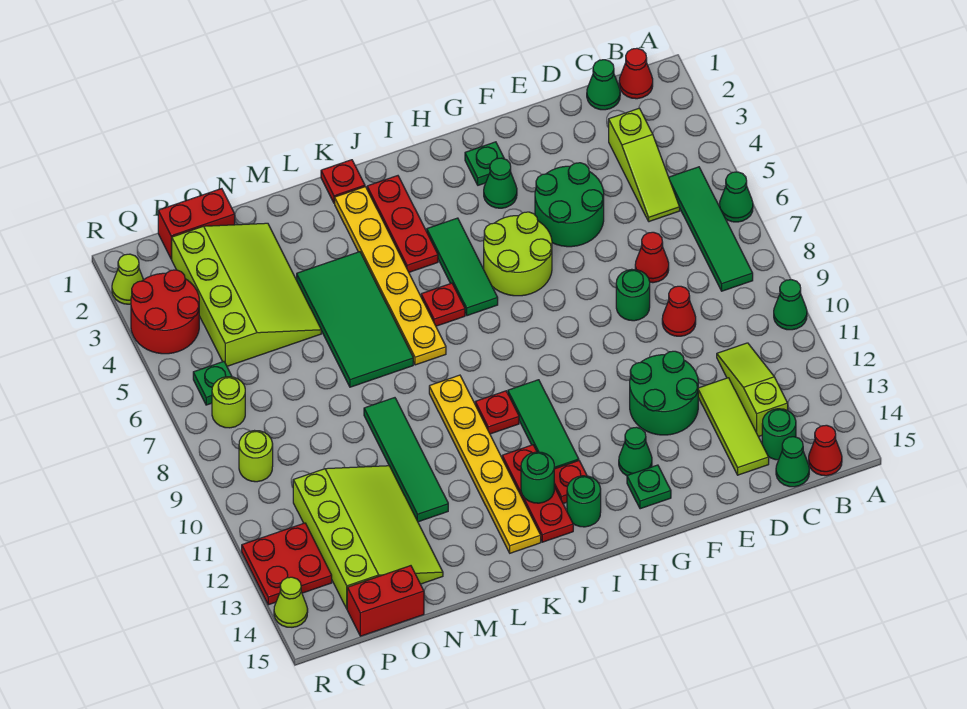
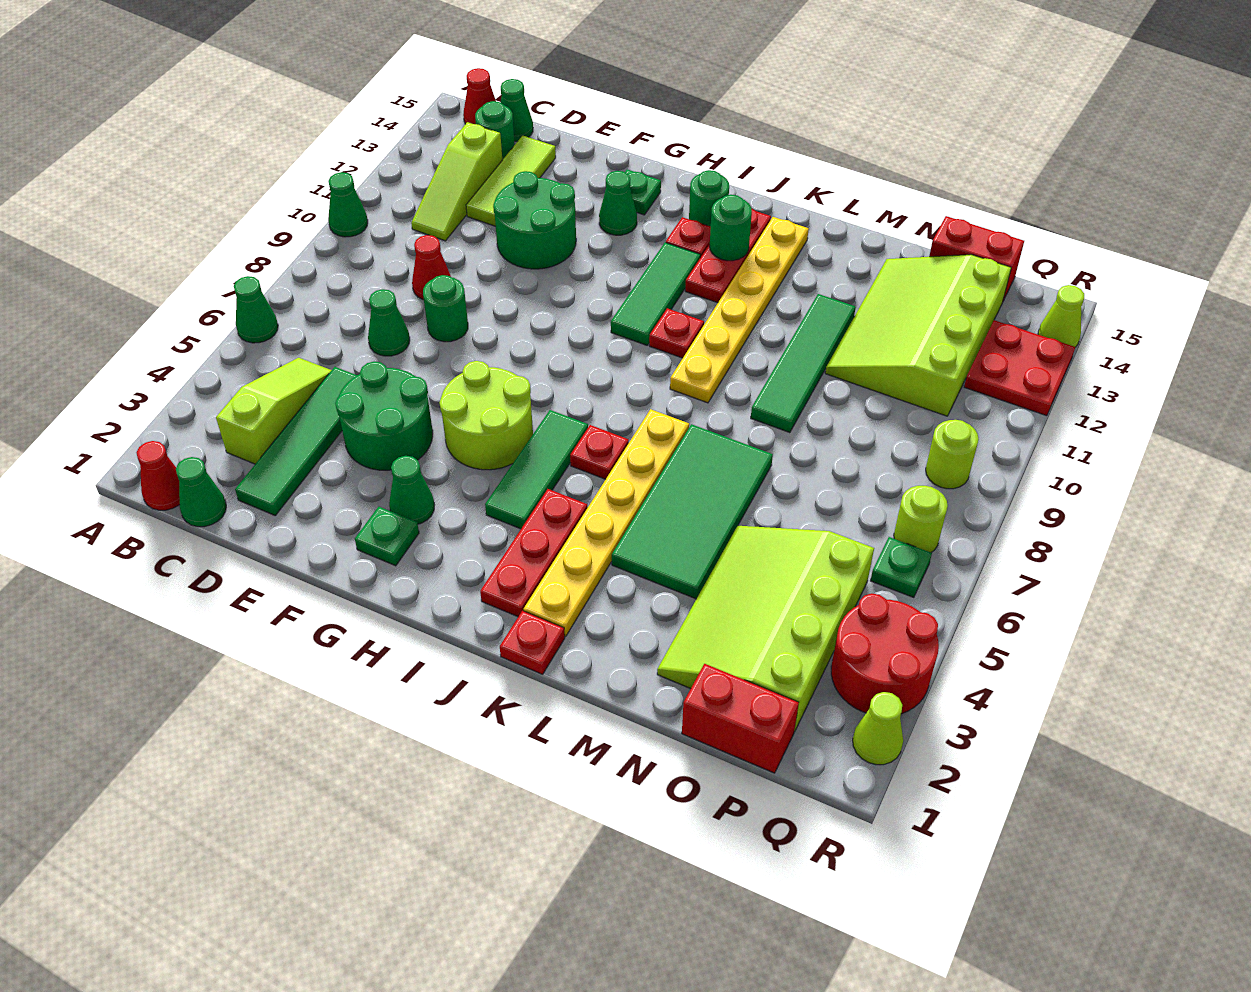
green tile B5:B8 level 1 -> green tile D2:D5 level 1
red cone D7 level 1 -> green cone D7 level 1

